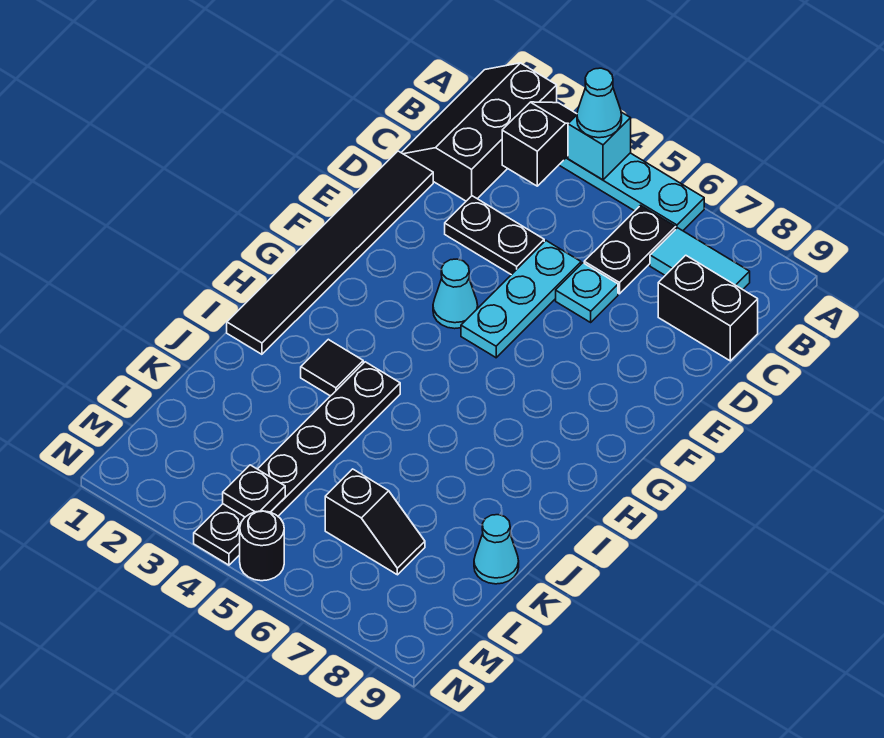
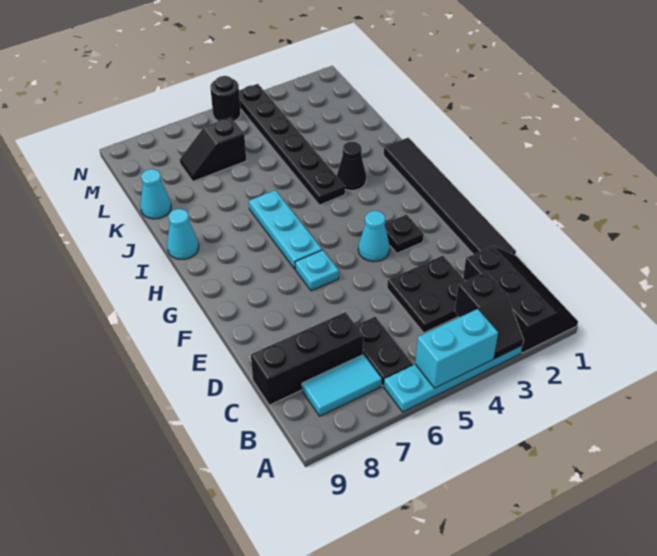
cyan brick A4 level 2 -> cyan brick A4:A5 level 2
cyan cone A4 level 3 -> cyan cone I9 level 1
black brick C8:C9 level 1 -> black brick C7:C9 level 1
black plate D3:D4 level 1 -> black plate C3:D4 level 1
cyan plate D5:F5 level 1 -> cyan plate G6:I6 level 1
cyan plate D6 level 1 -> cyan plate F6 level 1
black tile I3 level 1 -> black cone I3 level 1
black plate M4 level 2 -> black plate F3 level 1

